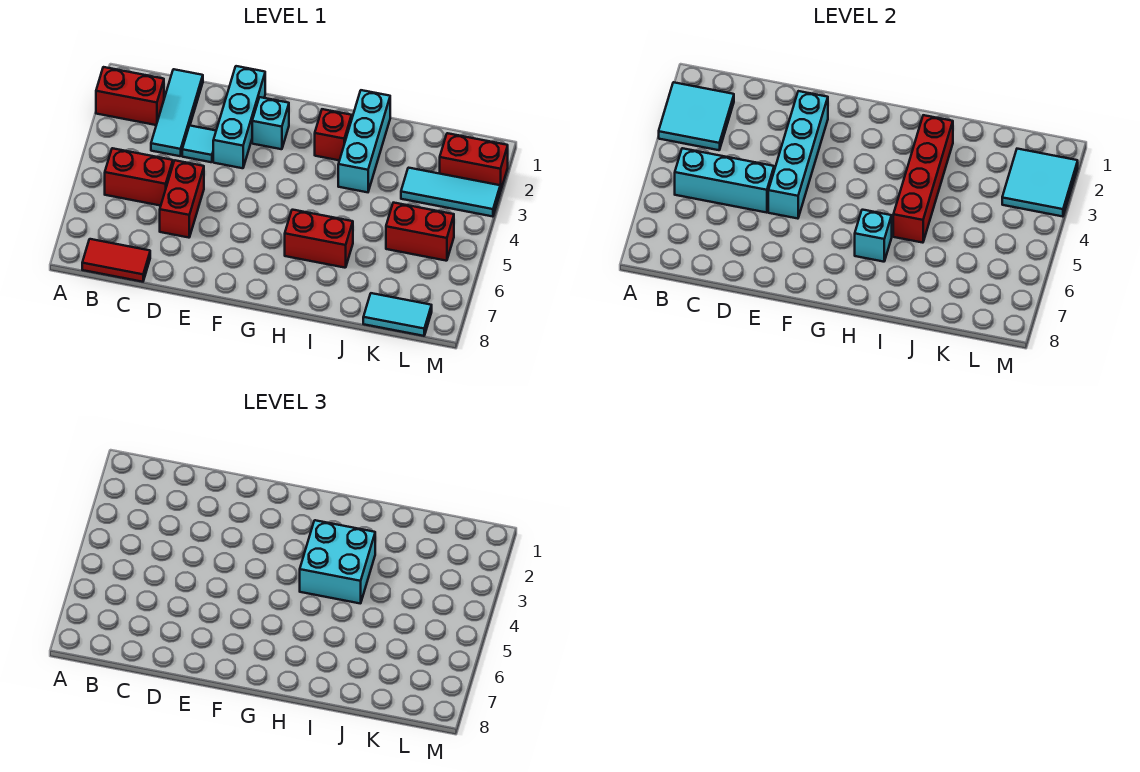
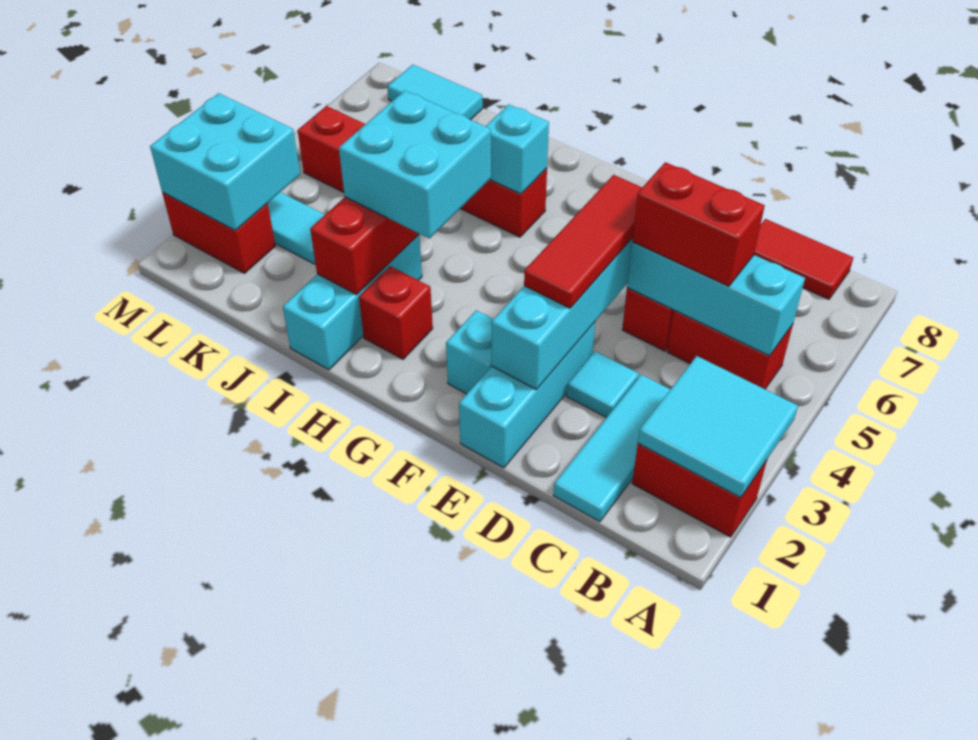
none -> red brick C5:D5 level 3
none -> red tile E3:E5 level 3
cyan tile L2:M3 level 2 -> cyan brick L2:M3 level 2

